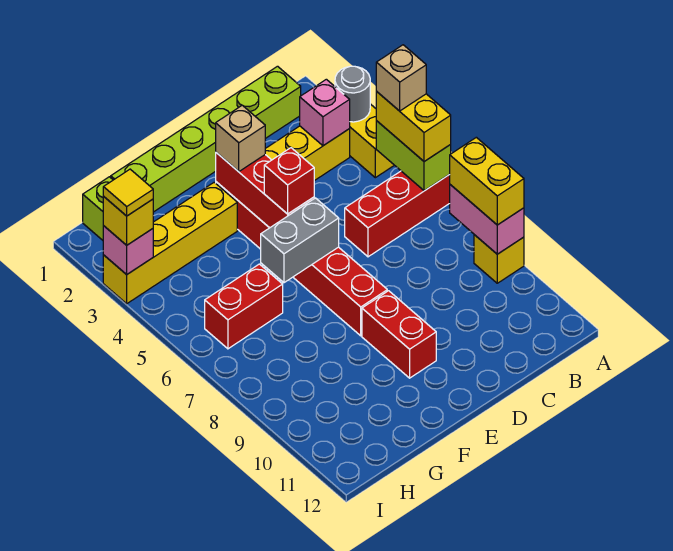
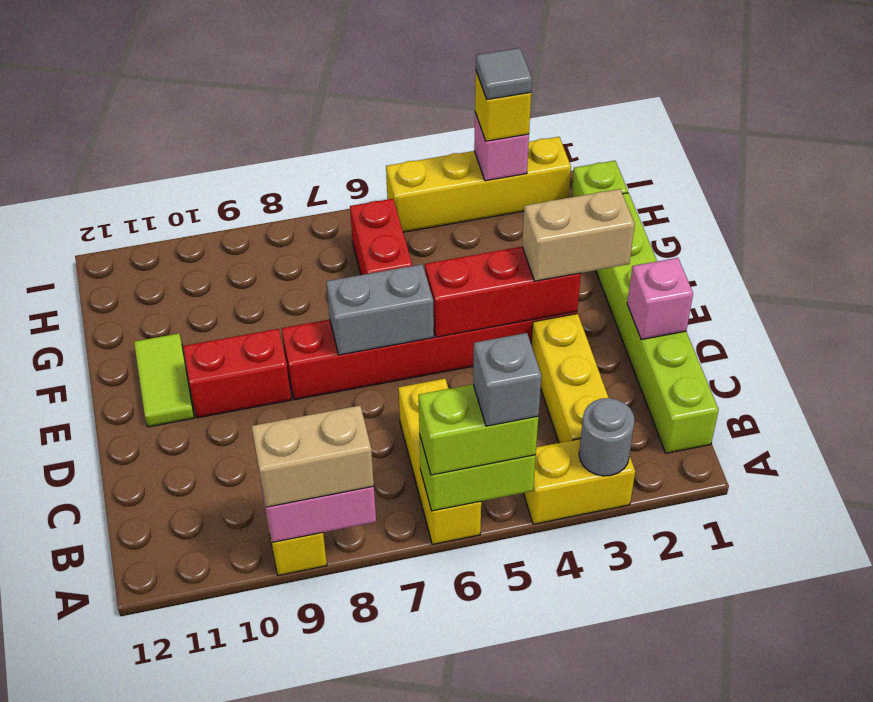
yellow brick A5:A6 level 3 -> lime brick A5:A6 level 3
tan brick A5 level 4 -> grey brick A5 level 4
red brick A6:C6 level 1 -> yellow brick A6:C6 level 1
yellow brick A8:A9 level 3 -> tan brick A8:A9 level 3
pink brick B3 level 2 -> pink brick D1 level 2
tan brick E3 level 3 -> tan brick E2:E3 level 3
red brick E5 level 3 -> none
grey brick E6:F6 level 2 -> grey brick E6:E7 level 2
none -> lime tile E11:F11 level 1
yellow brick F3:I3 level 1 -> yellow brick I2:I5 level 1
yellow tile I3 level 4 -> grey tile I3 level 4

